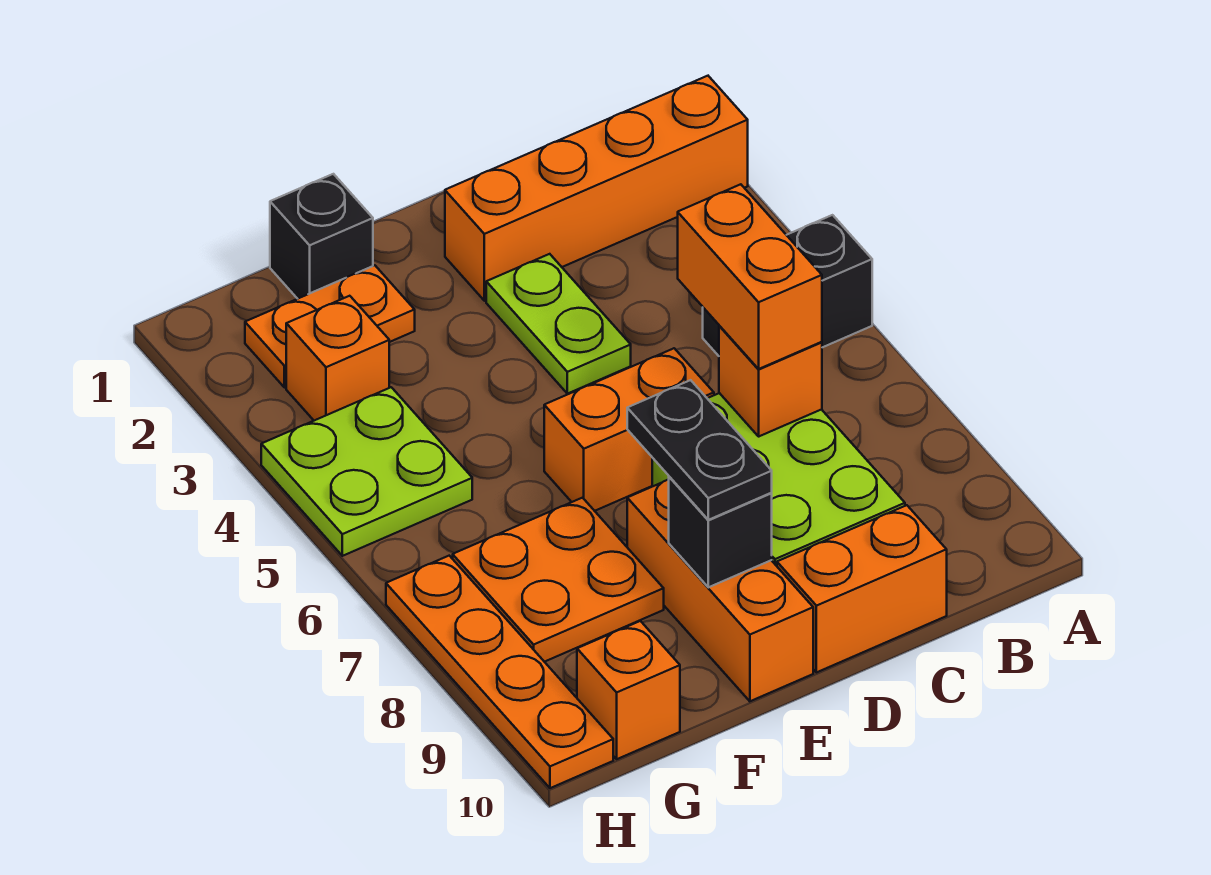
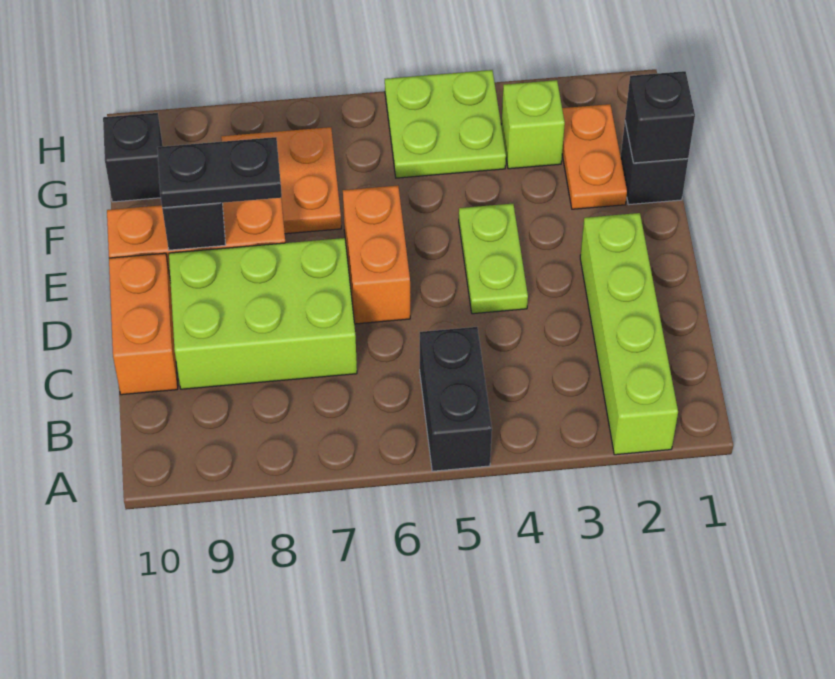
orange brick A2:D2 level 1 -> lime brick A2:D2 level 1
orange brick C6:C7 level 3 -> none
orange brick C7 level 2 -> none
lime plate D3:D4 level 1 -> lime plate D4:E4 level 1
none -> black brick F1 level 2
orange brick G3 level 1 -> lime brick G3 level 1
orange brick G10 level 1 -> black brick G10 level 1
orange plate H7:H10 level 1 -> none

